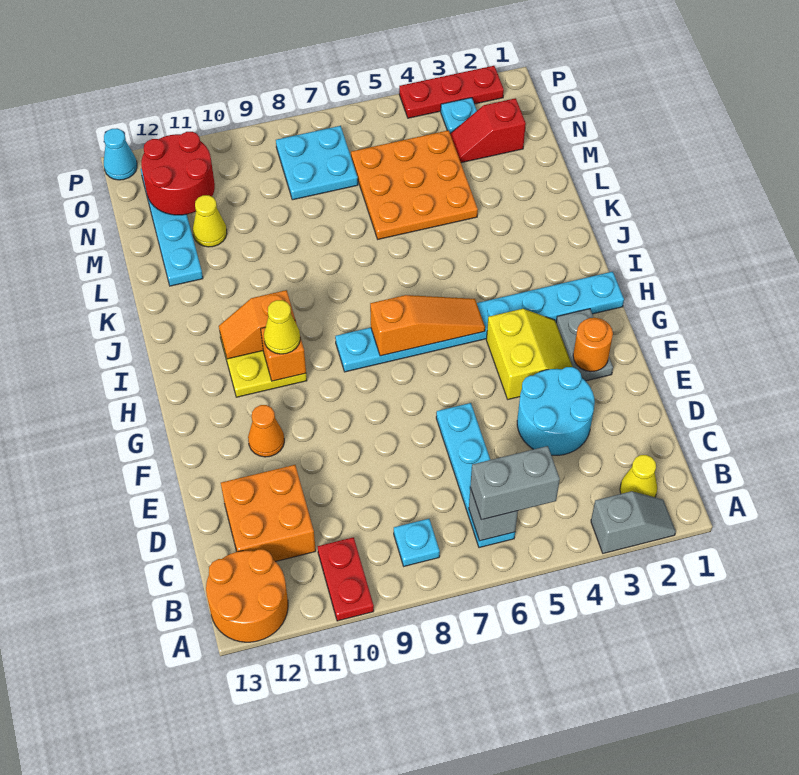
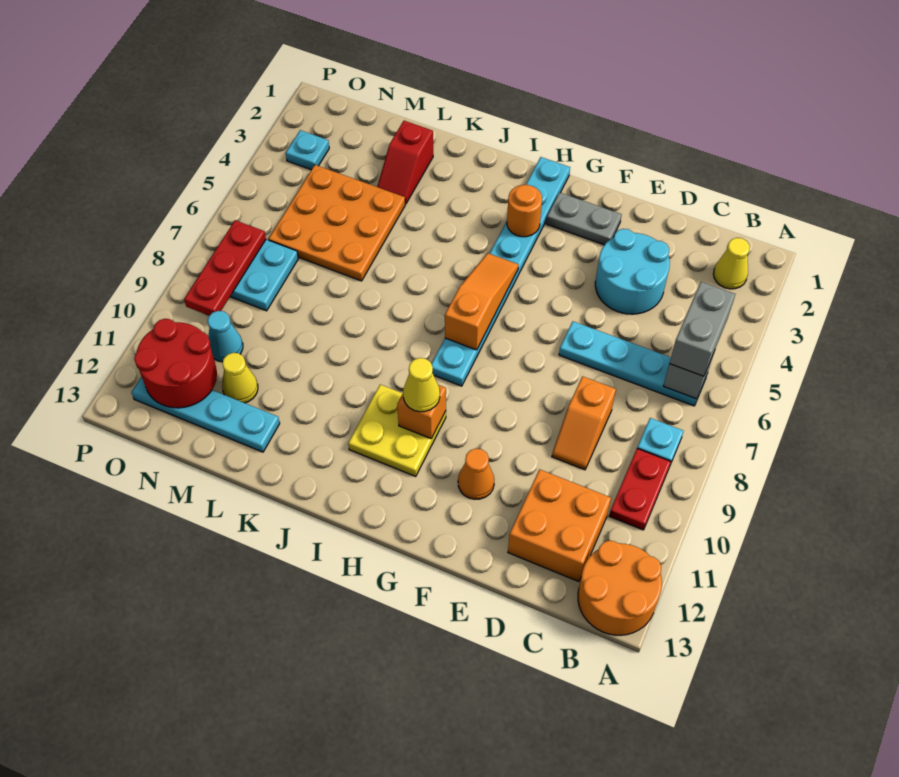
grey slope A2:A3 level 1 top 3 -> none
red plate A10:B10 level 1 -> red plate B9:B10 level 1
orange round brick F2 level 2 -> orange round brick H3 level 2
yellow slope F3:G4 level 1 top 4 -> none
orange slope I10:I11 level 2 top 10 -> orange slope D8:D9 level 1 top 8
red slope N2:N3 level 1 top 2 -> red slope L2:L3 level 1 top 2
red plate P2:P4 level 1 -> red plate O7:O9 level 2
cyan cone P13 level 1 -> cyan cone N10 level 1

